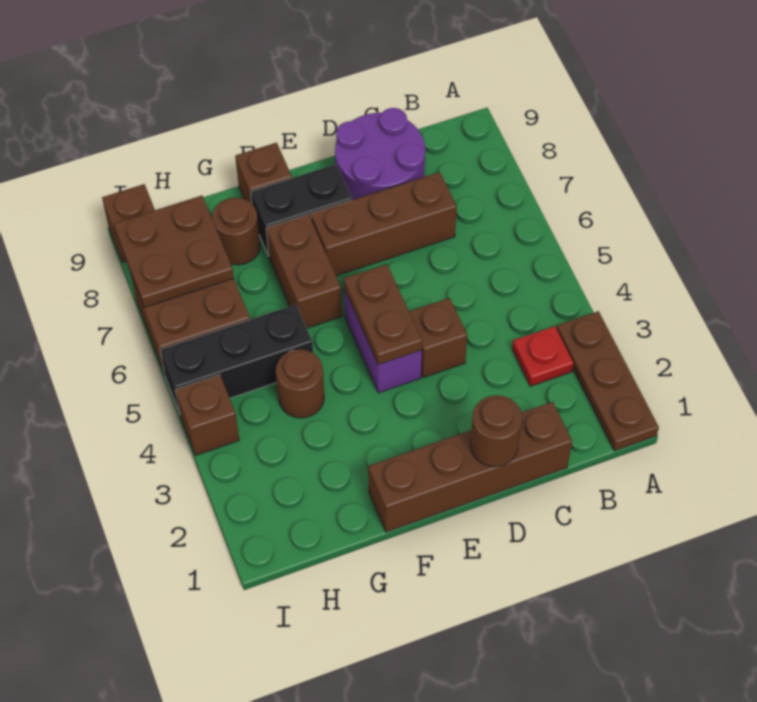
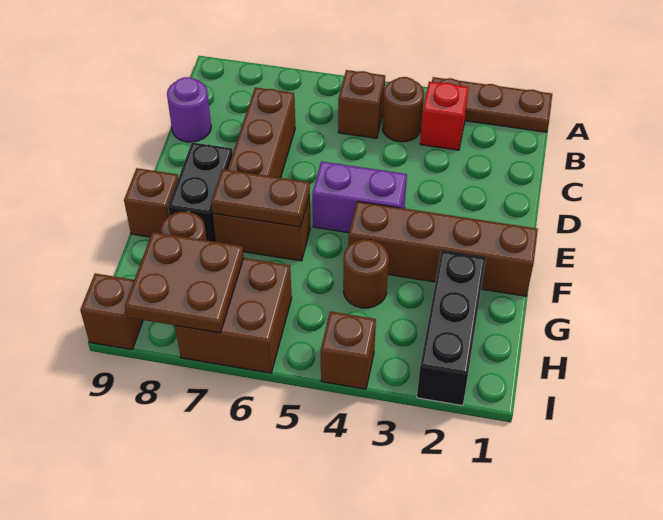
red plate B3 level 1 -> red brick B3 level 1
brown brick C1:F1 level 1 -> brown brick F1:F4 level 1
purple round brick C8:D9 level 1 -> purple round brick C9 level 1
brown round brick D1 level 2 -> brown round brick B4 level 1
brown brick D4 level 1 -> brown brick B5 level 1
brown plate E4:E5 level 2 -> brown plate F6:F7 level 2
black brick G5:I5 level 1 -> black brick G2:I2 level 1

